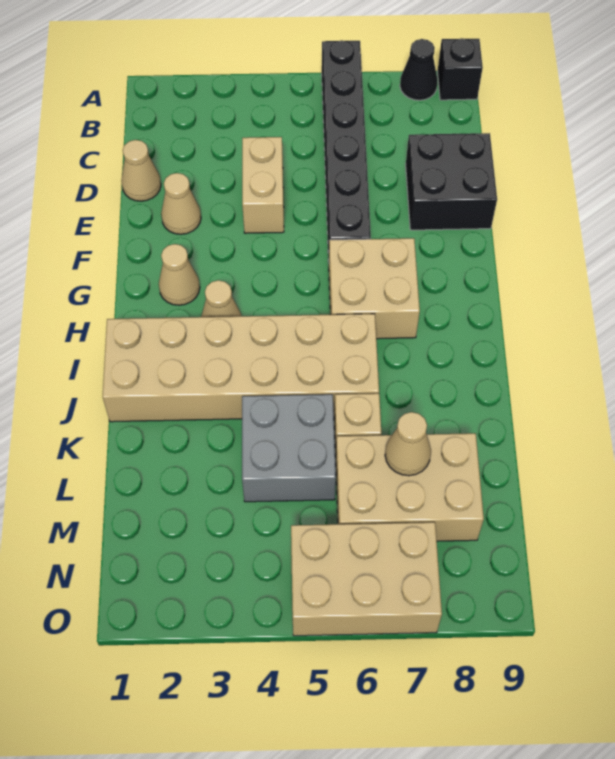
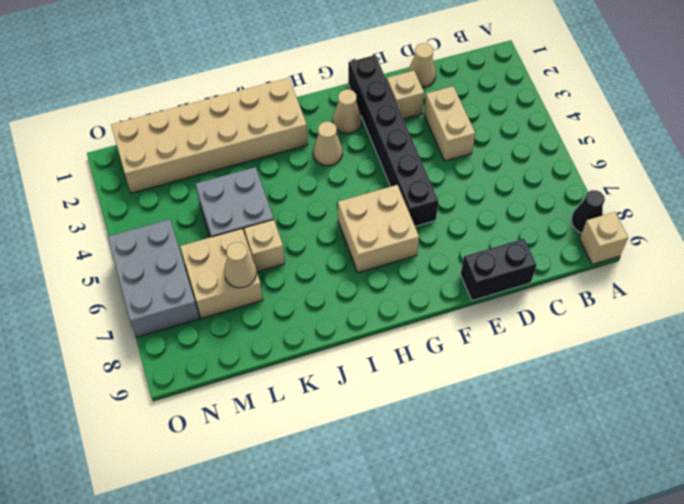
black brick A6:F6 level 1 -> black brick F1:F6 level 1
black brick A9 level 1 -> tan brick A9 level 1
tan brick D4:E4 level 1 -> tan brick D3:D4 level 1
black brick D8:E9 level 1 -> black brick D9:E9 level 1
tan cone E2 level 1 -> tan brick E2 level 1
tan brick I1:J6 level 1 -> tan brick I1:N2 level 1
tan brick L6:M8 level 1 -> tan brick L6:M7 level 1
tan brick N5:O7 level 1 -> grey brick N5:O7 level 1

